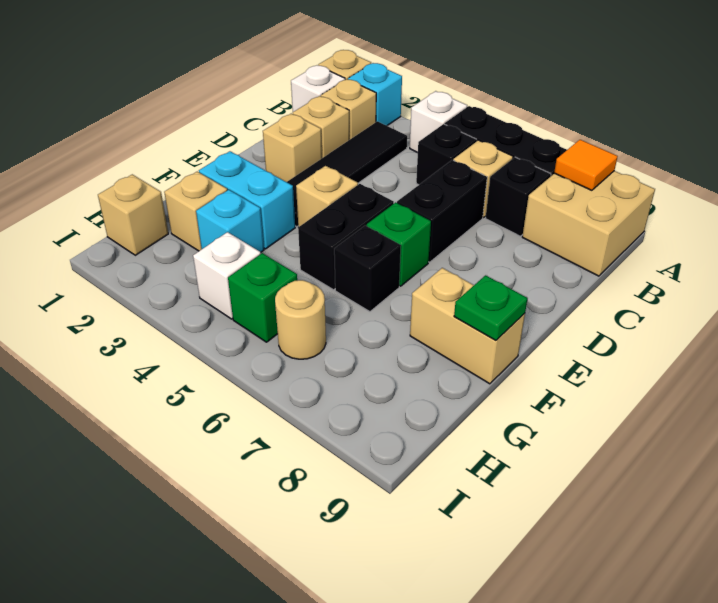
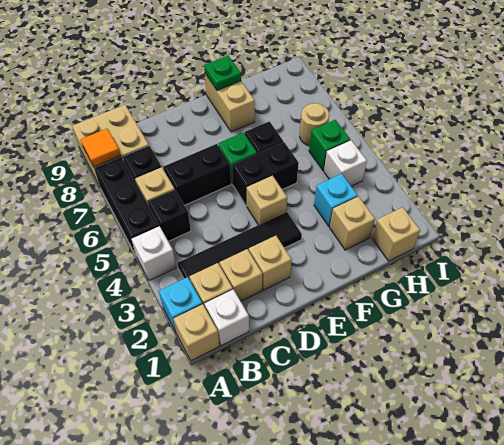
cyan brick F2:F3 level 1 -> none

